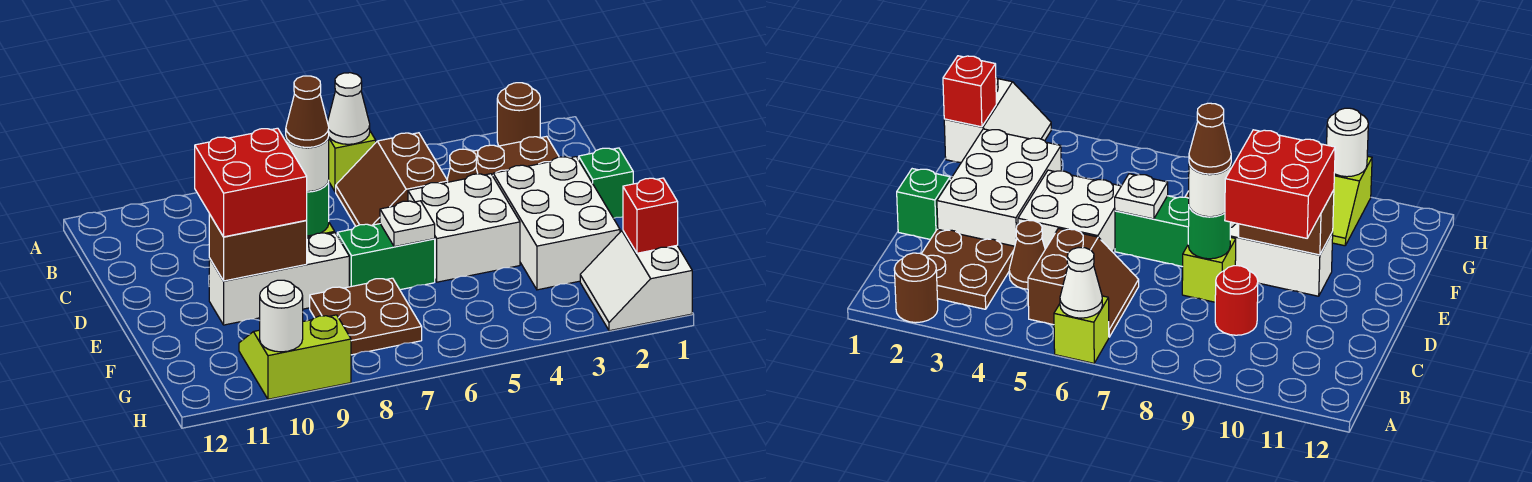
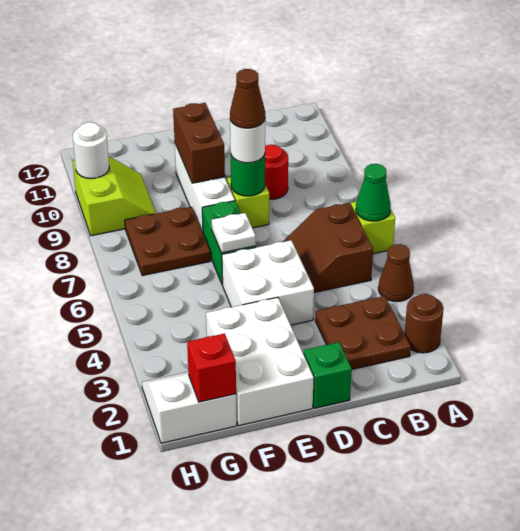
white cone A6 level 2 -> green cone A6 level 2
brown slope B5:C6 level 1 top 5 -> brown slope B5:C6 level 1 top B
brown cone C4 level 1 -> brown cone A4 level 1
white brick D2:F3 level 1 -> white brick E1:F3 level 1
red brick D9:E10 level 3 -> none

